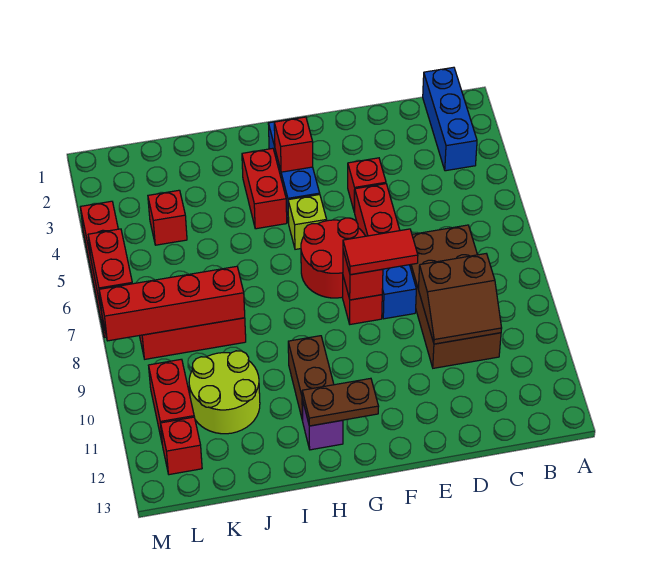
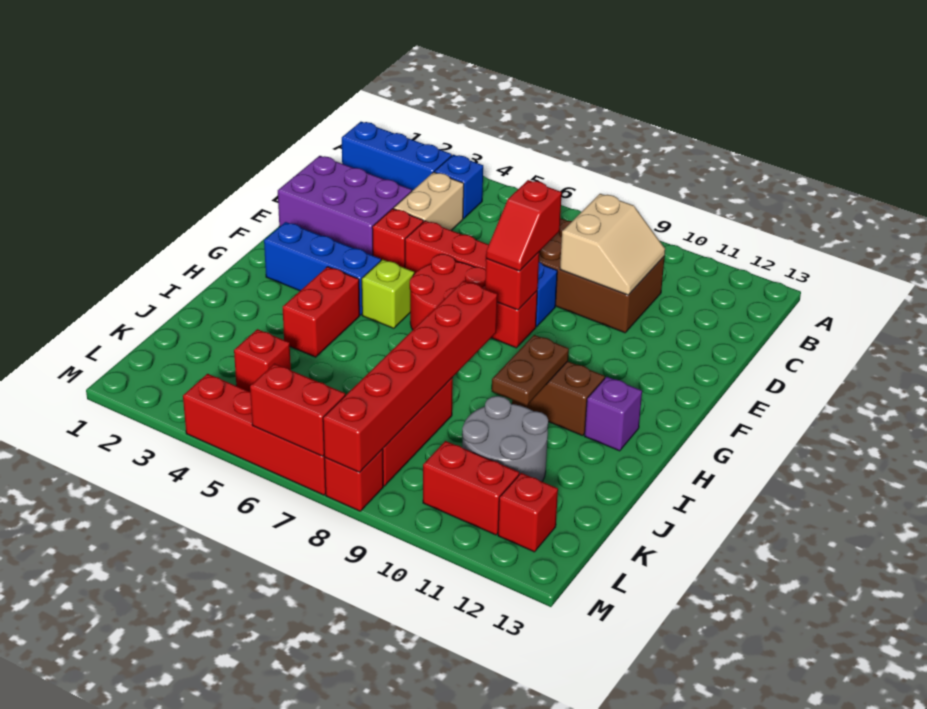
none -> blue brick B4 level 1
none -> tan brick C4:D4 level 1
brown slope C9:D10 level 2 top 9 -> tan slope C9:D10 level 2 top 9
none -> purple brick D1:E3 level 1
red tile E8:F8 level 3 -> red slope E8:F8 level 3 top E
red brick G3 level 2 -> red brick M8 level 1
brown plate G12:H12 level 2 -> brown plate H10:I10 level 2
red brick H3:H4 level 1 -> red brick H4:I4 level 1
red brick J8:M8 level 2 -> red brick H8:M8 level 2
lime round brick J10:K11 level 1 -> grey round brick J10:K11 level 1

